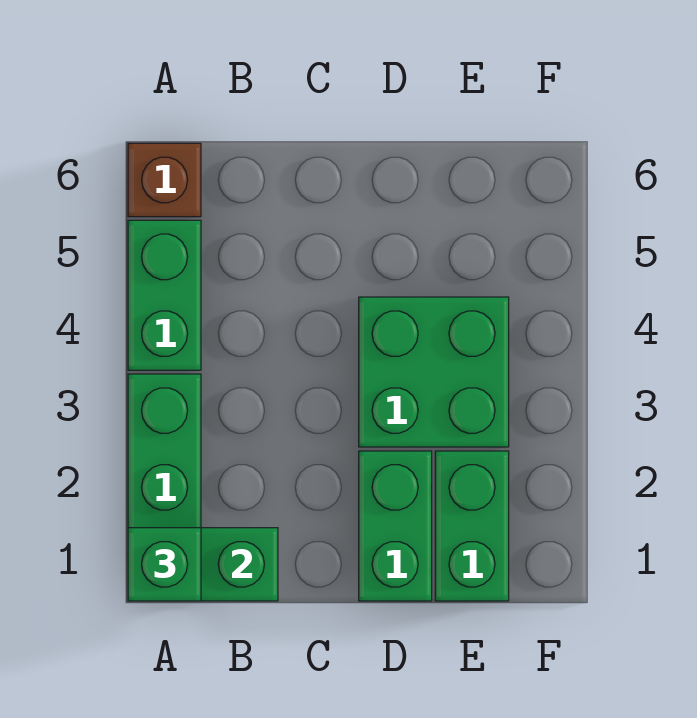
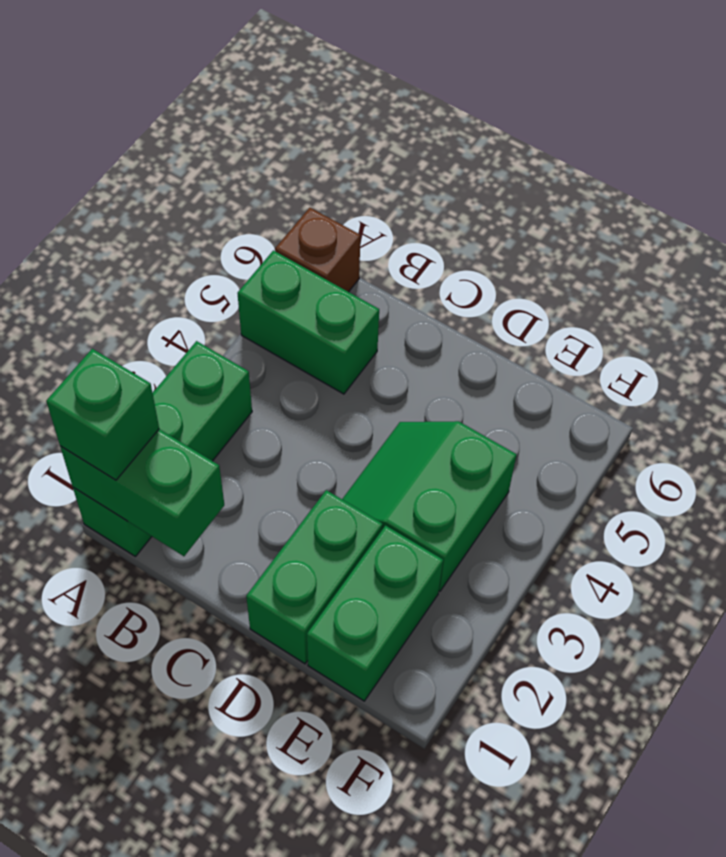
green brick A4:A5 level 1 -> green brick A5:B5 level 1
green brick D3:E4 level 1 -> green slope D3:E4 level 1 top E

